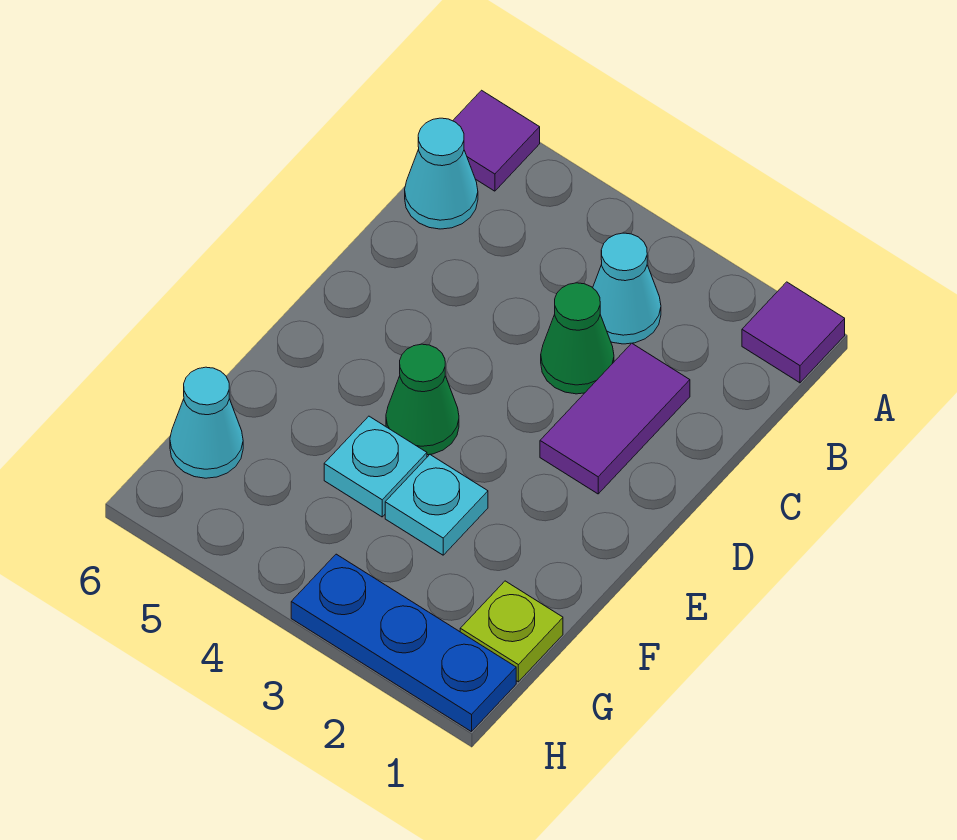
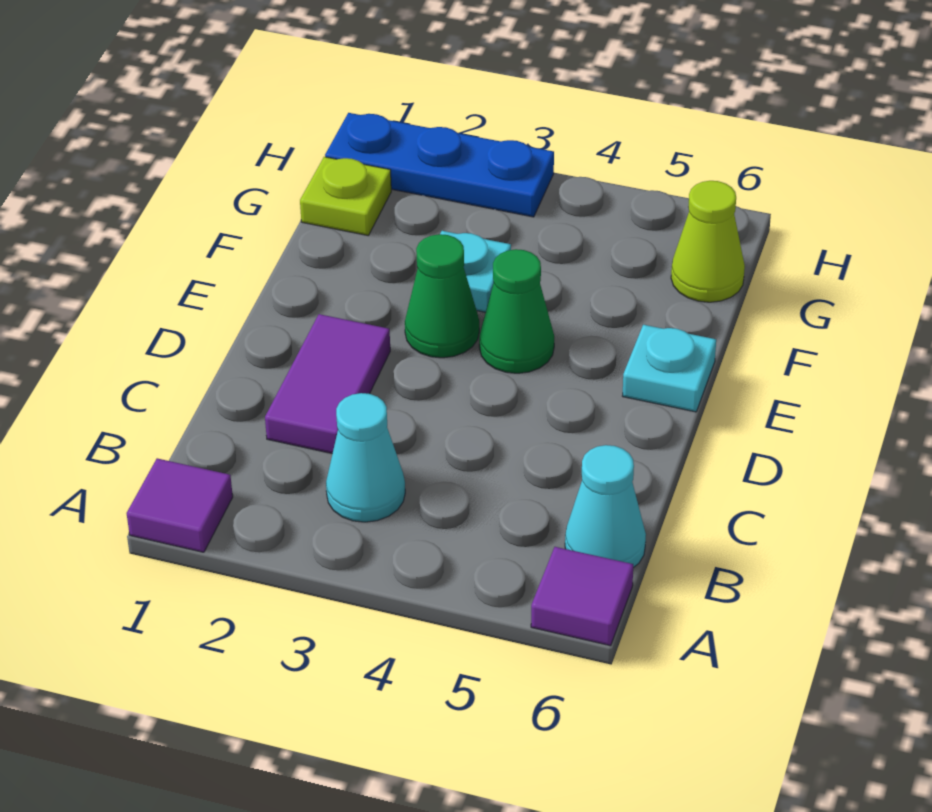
green cone C3 level 1 -> green cone E3 level 1
cyan plate F4 level 1 -> cyan plate E6 level 1
cyan cone G6 level 1 -> lime cone G6 level 1

